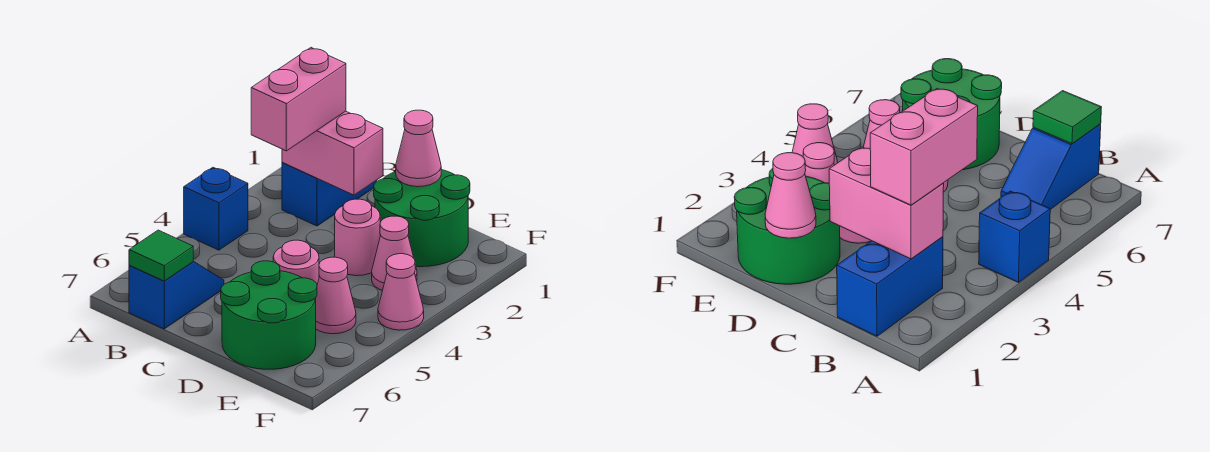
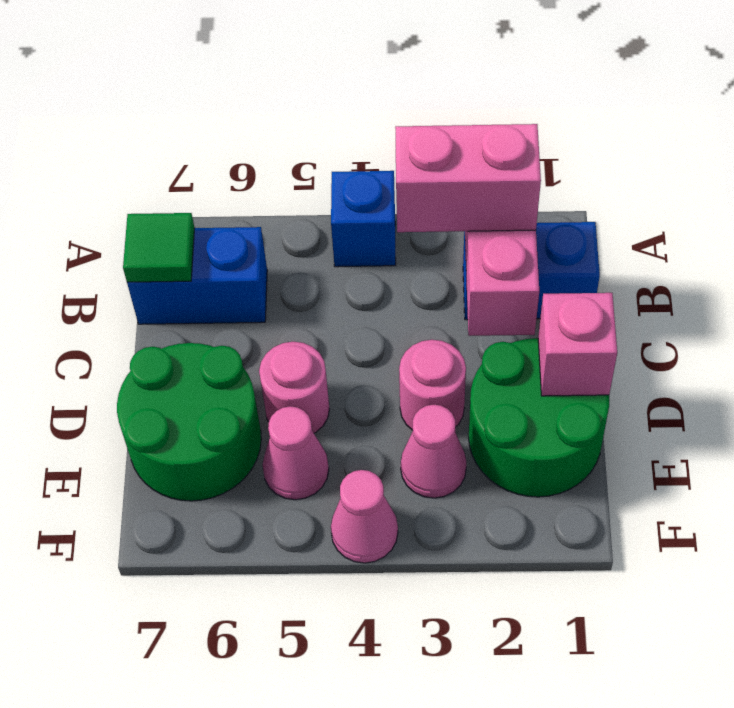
blue slope B6:B7 level 1 top 7 -> blue brick B6:B7 level 1
pink cone D1 level 2 -> pink brick D1 level 2

